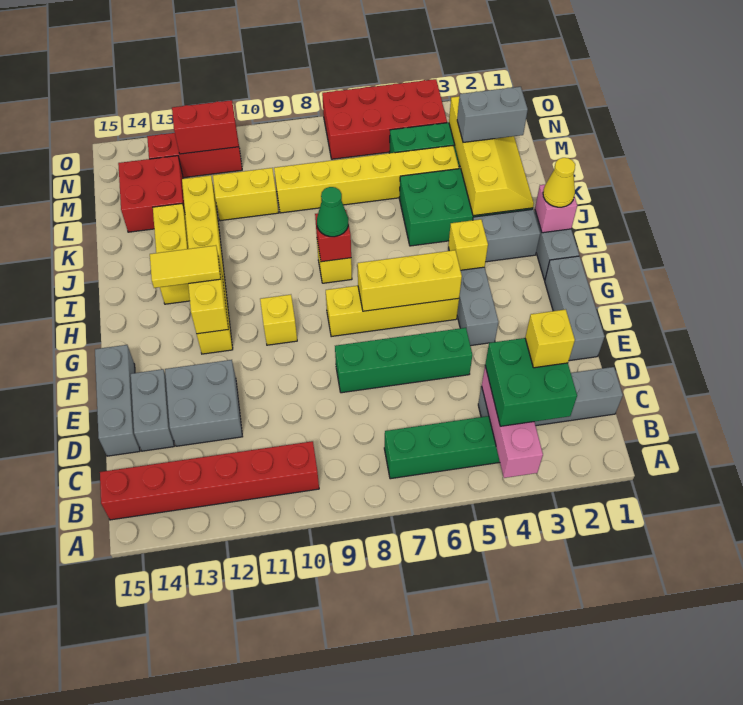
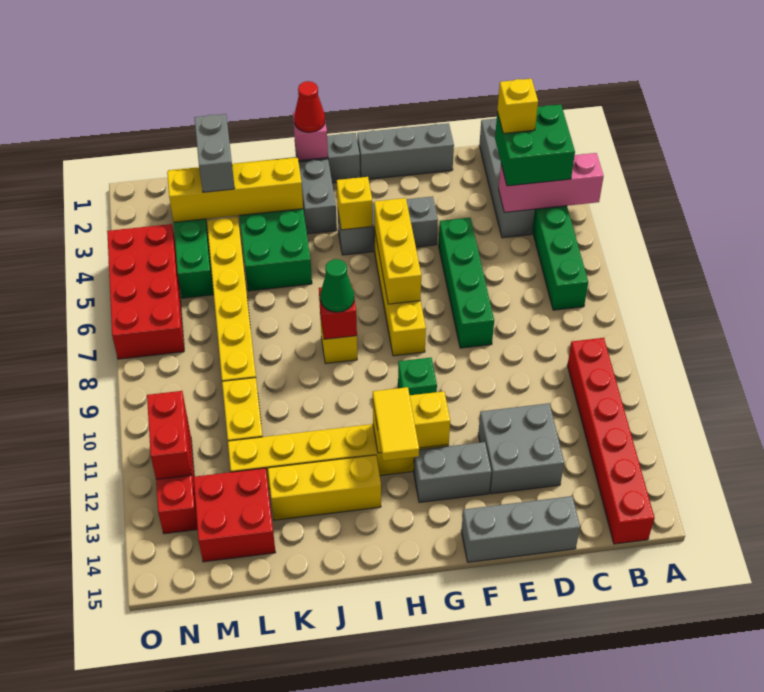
grey brick D14:E14 level 1 -> grey brick F13:G13 level 1
yellow brick G10 level 1 -> green brick G10 level 1
yellow cone I1 level 3 -> red cone I1 level 3

